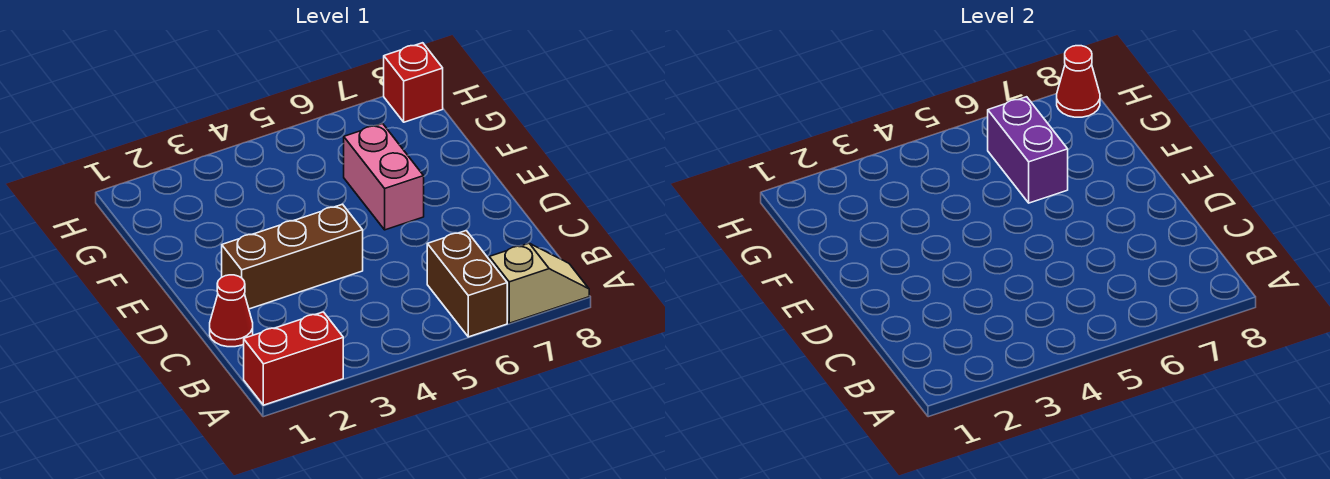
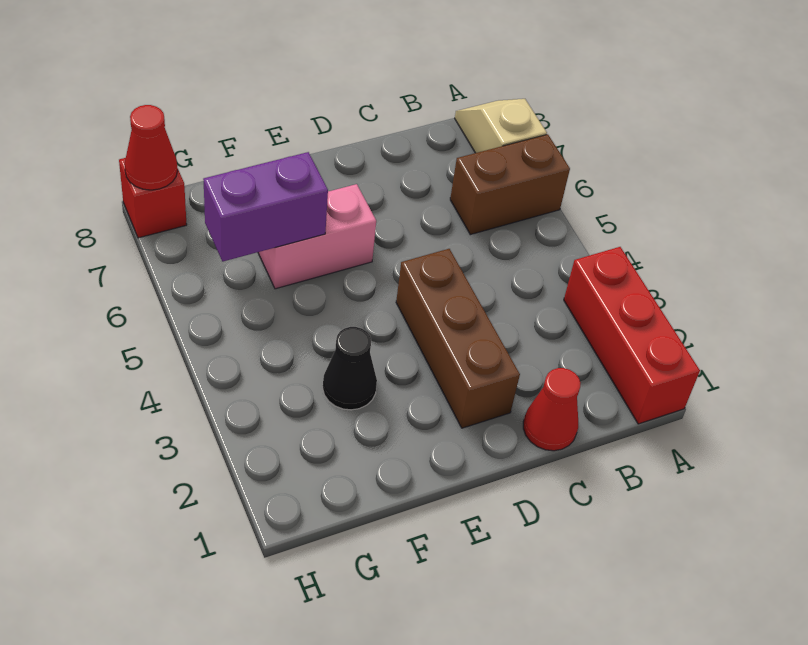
red brick A1:A2 level 1 -> red brick A1:A3 level 1
none -> black cone F3 level 1

